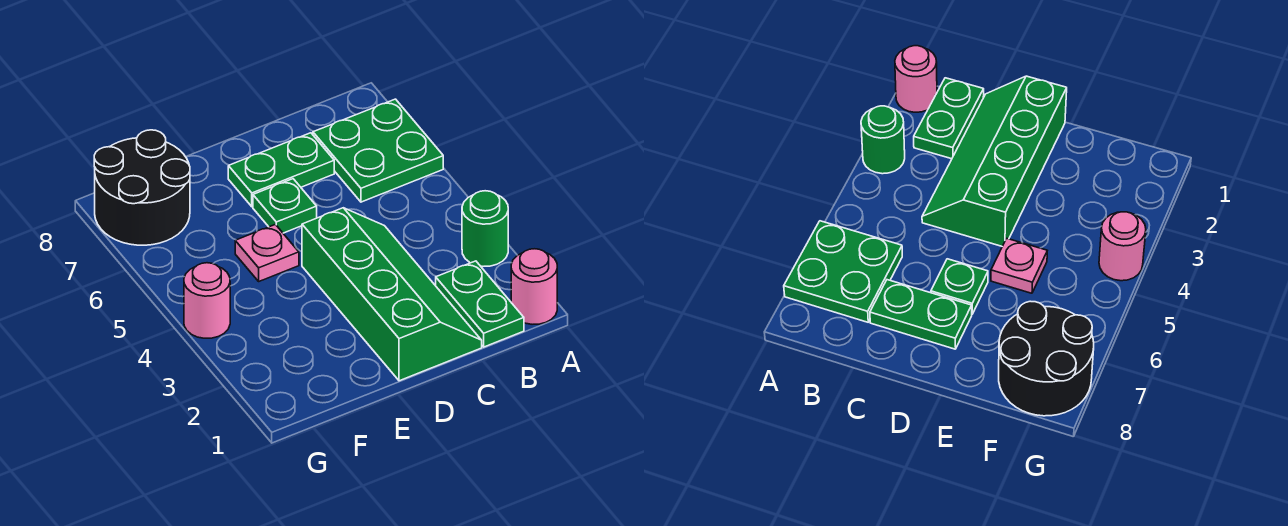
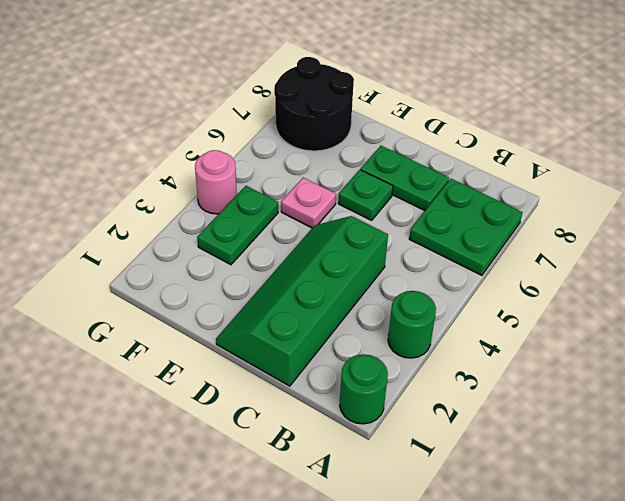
pink round brick A1 level 1 -> green round brick A1 level 1
green plate B1:B2 level 1 -> green plate F3:F4 level 1
green slope C1:D4 level 1 top D -> green slope C1:D4 level 1 top C

